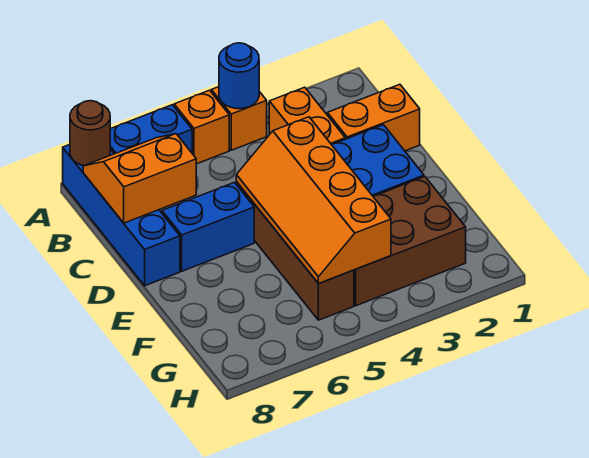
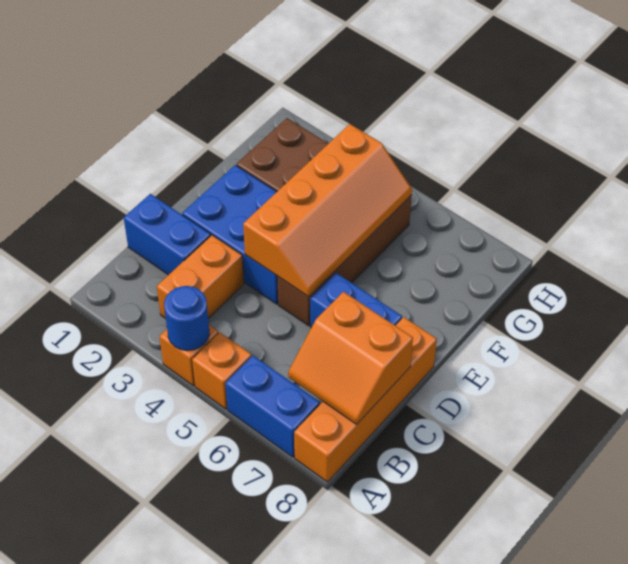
blue brick A8:D8 level 1 -> orange brick A8:D8 level 1
brown round brick A8 level 2 -> none
orange brick C1:C2 level 1 -> blue brick C1:C2 level 1

